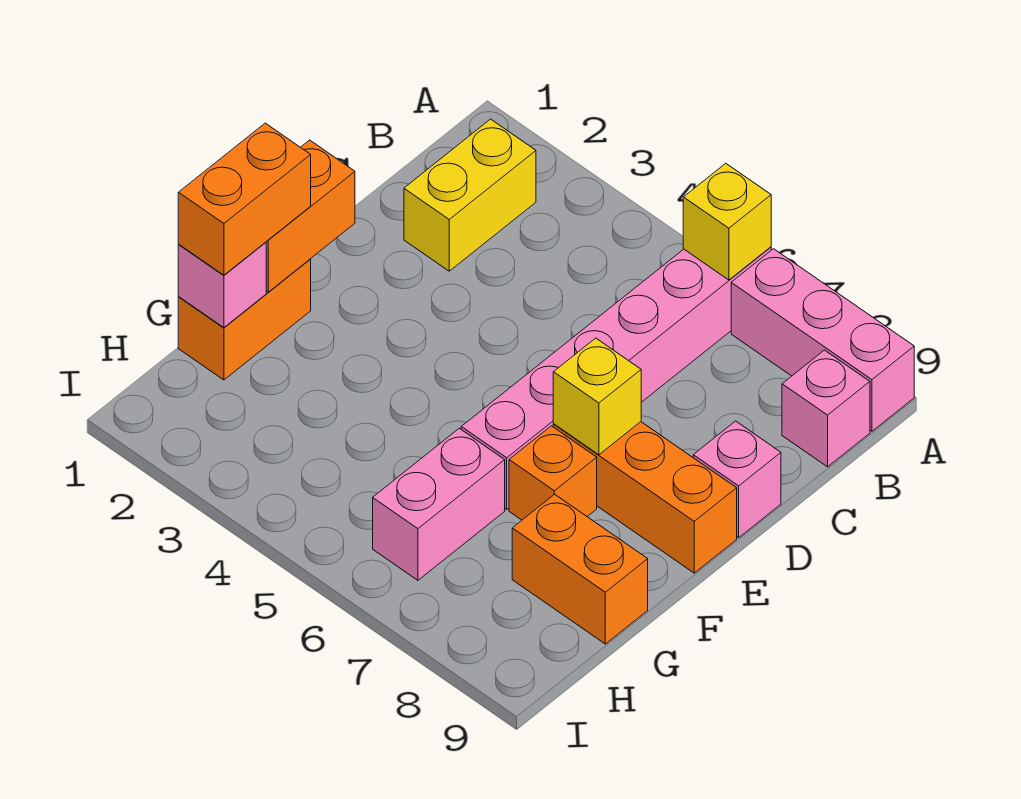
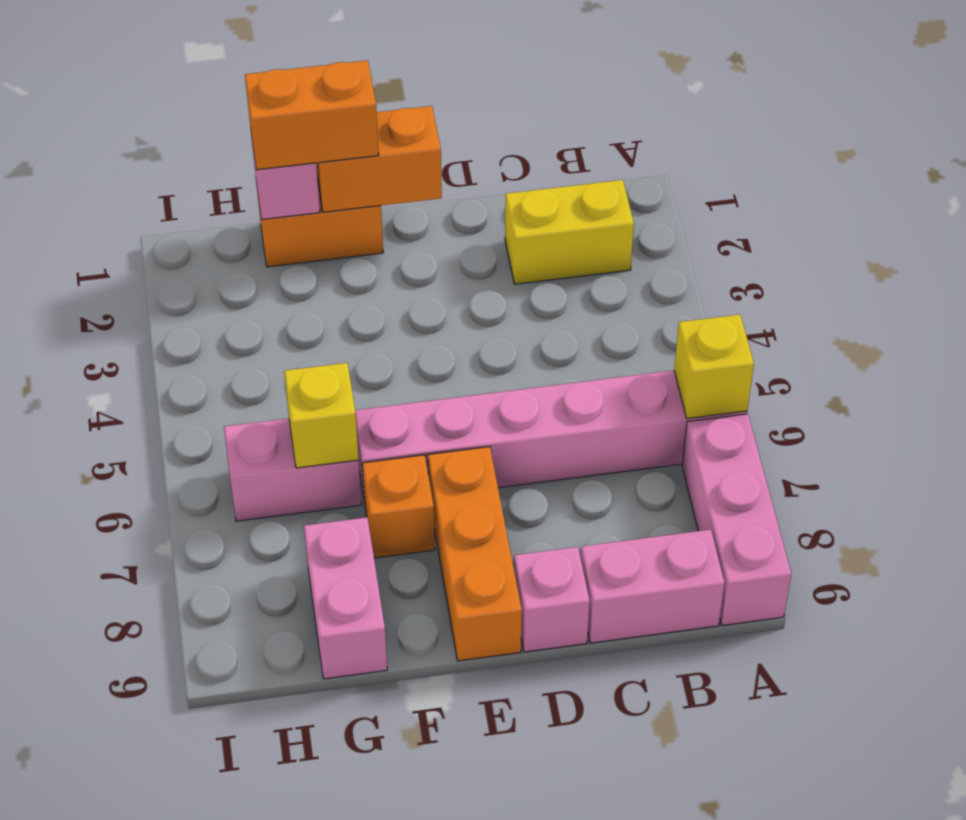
pink brick B9 level 1 -> pink brick B9:C9 level 1
yellow brick E7 level 2 -> yellow brick G6 level 2
orange brick G8:G9 level 1 -> pink brick G8:G9 level 1

